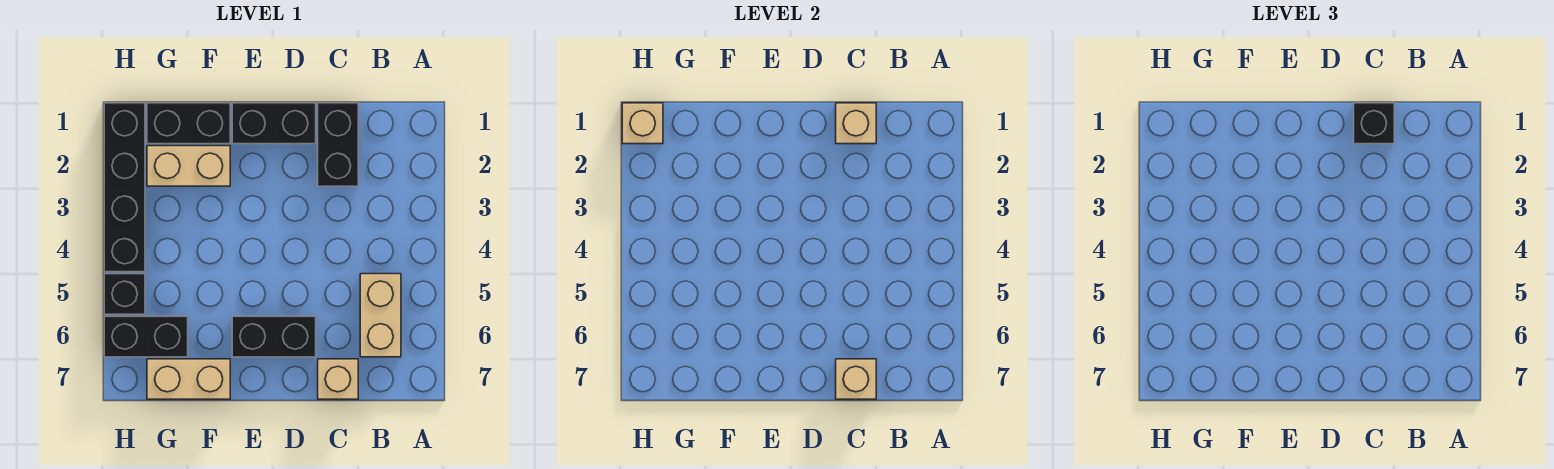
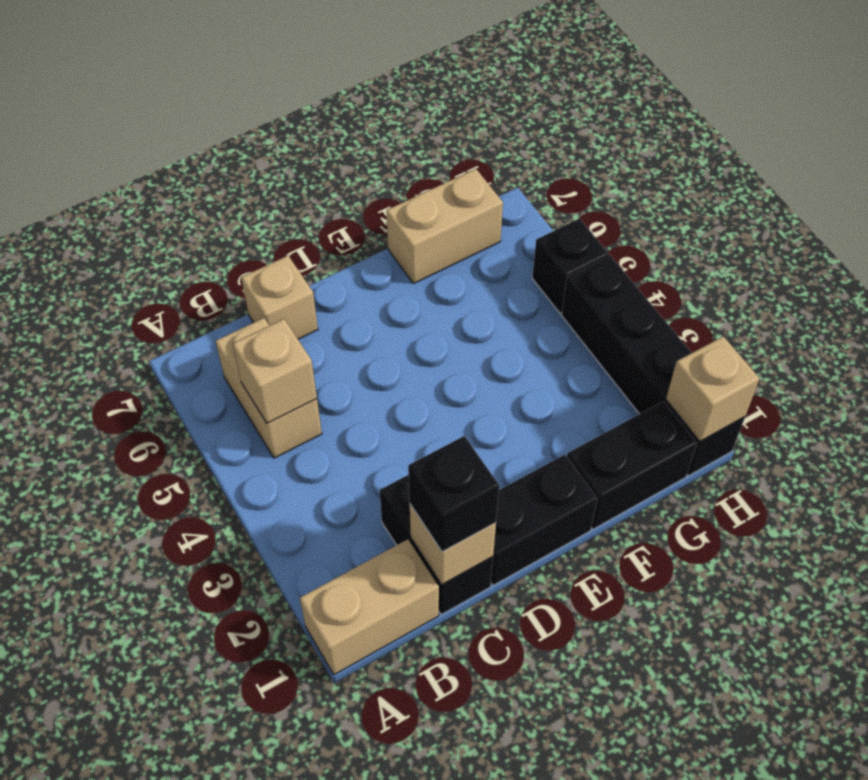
tan brick C7 level 2 -> tan brick B5 level 2
black brick D6:E6 level 1 -> none
tan brick F2:G2 level 1 -> tan brick A1:B1 level 1
black brick G6:H6 level 1 -> none

